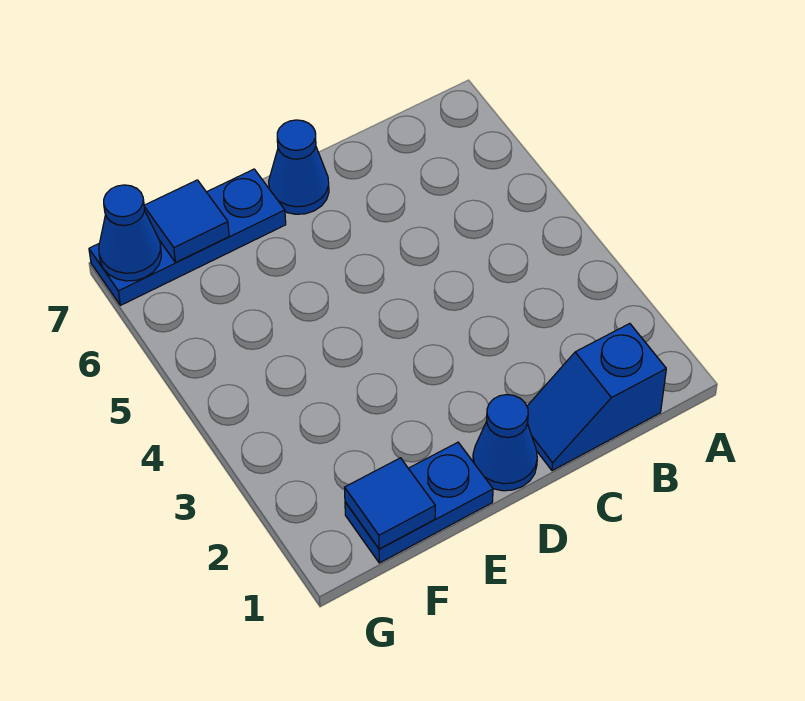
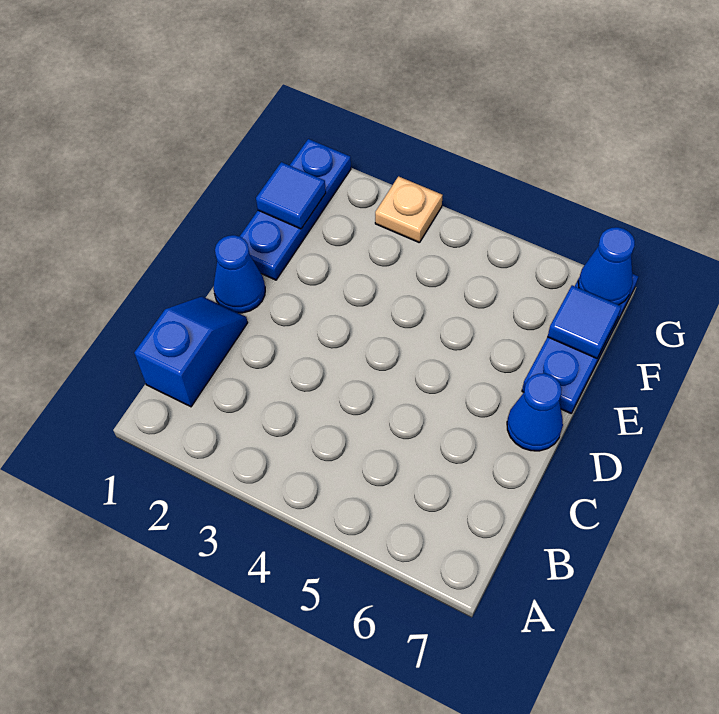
blue plate E1:F1 level 1 -> blue plate E1:G1 level 1
none -> tan plate G3 level 1

